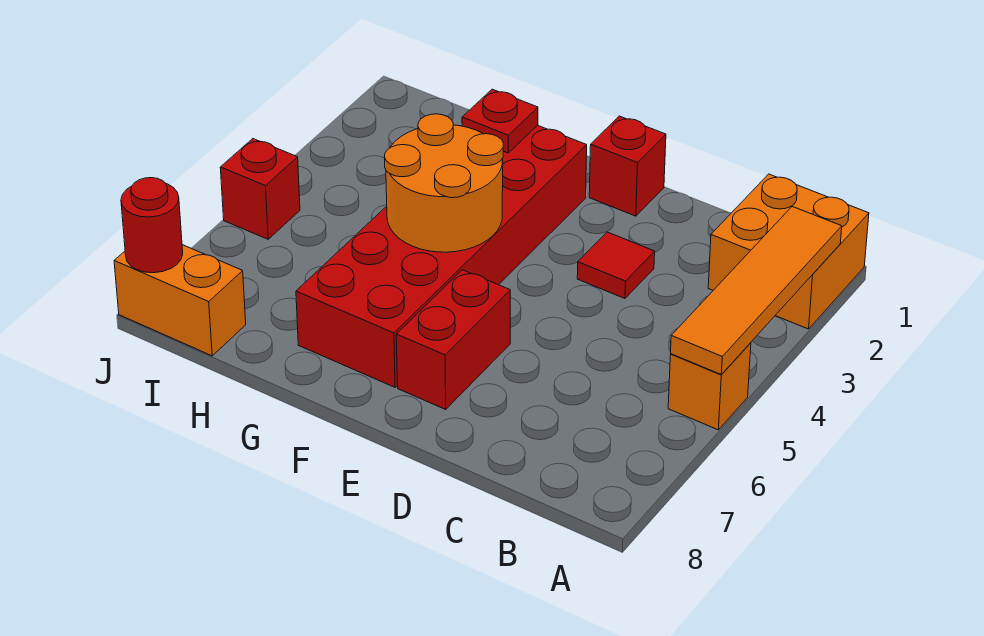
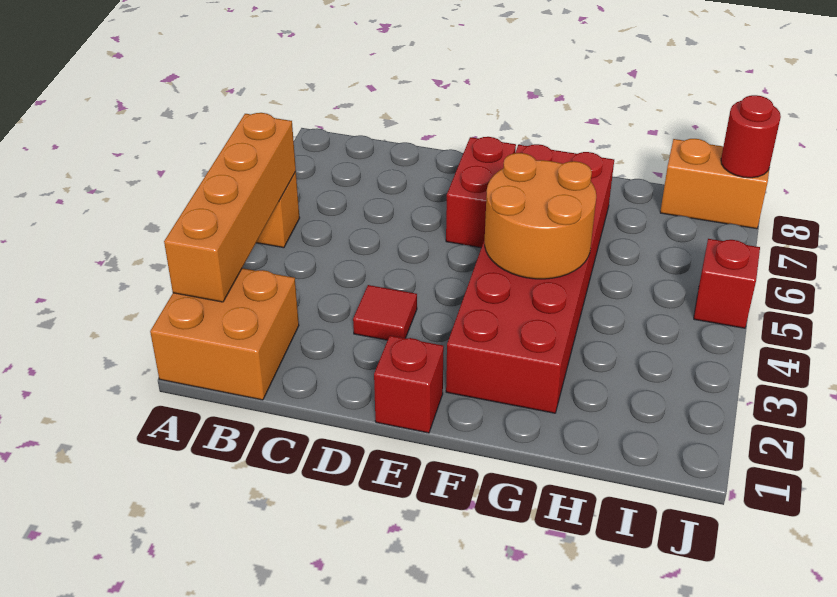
orange tile A2:A5 level 2 -> orange brick A2:A5 level 2
red plate G2 level 2 -> none

